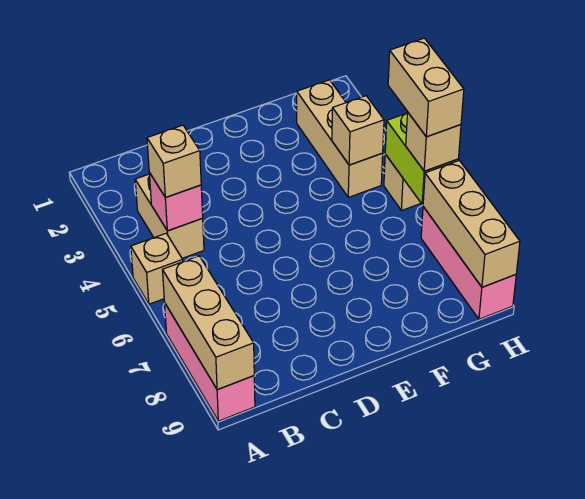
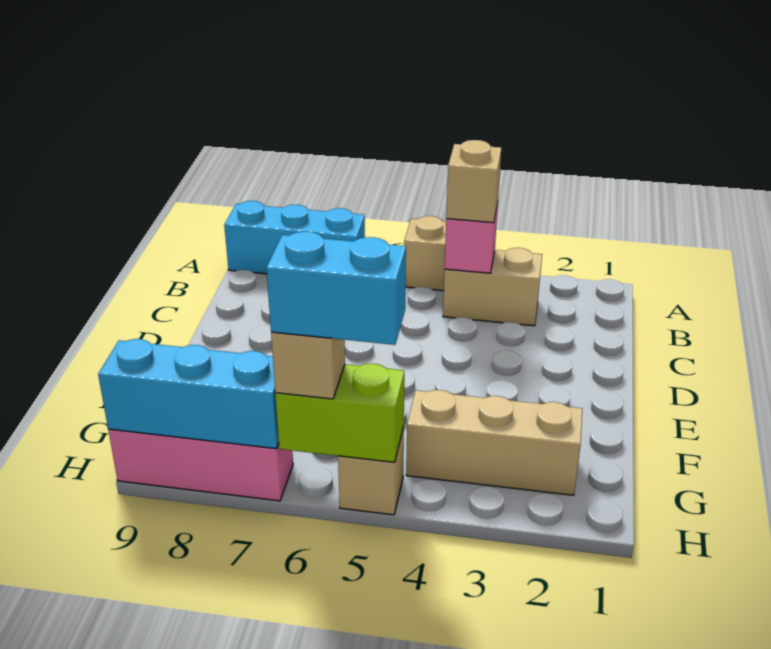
pink brick A7:A9 level 1 -> cyan brick A7:A9 level 1
tan brick A7:A9 level 2 -> none
tan brick G4 level 2 -> none
tan brick H5:H6 level 4 -> cyan brick H5:H6 level 4
tan brick H7:H9 level 2 -> cyan brick H7:H9 level 2

